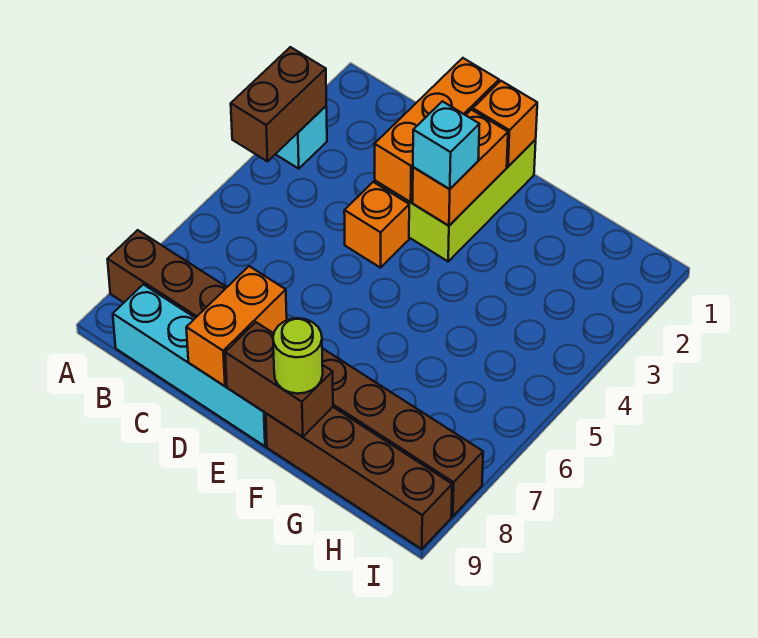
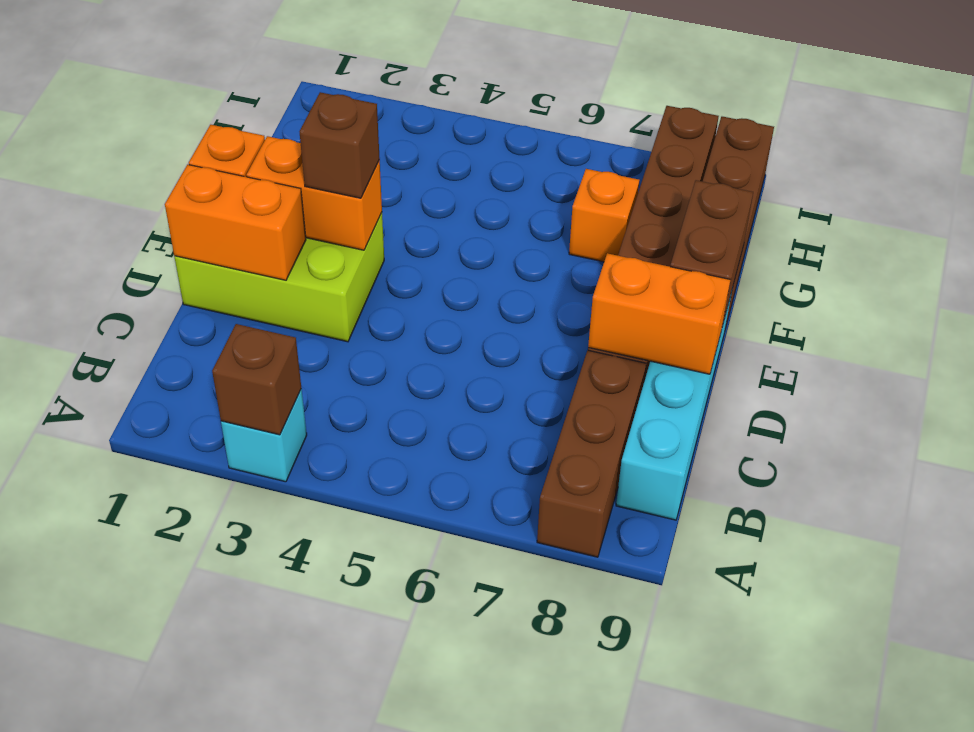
brown brick A3:A4 level 2 -> brown brick A3 level 2
orange brick D1:D3 level 2 -> orange brick D1:D2 level 2
orange brick D4 level 1 -> orange brick G7 level 1
cyan brick E3 level 3 -> brown brick E3 level 3
lime round brick F9 level 3 -> none

